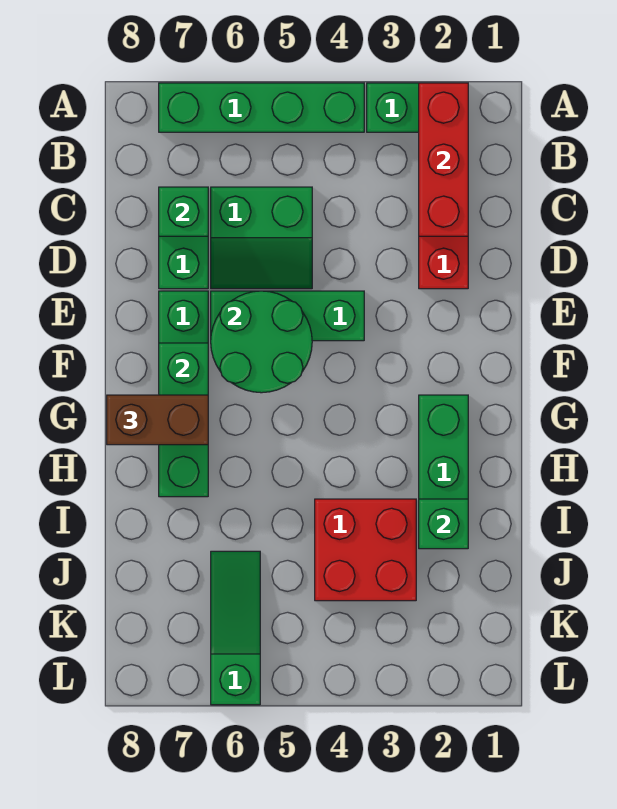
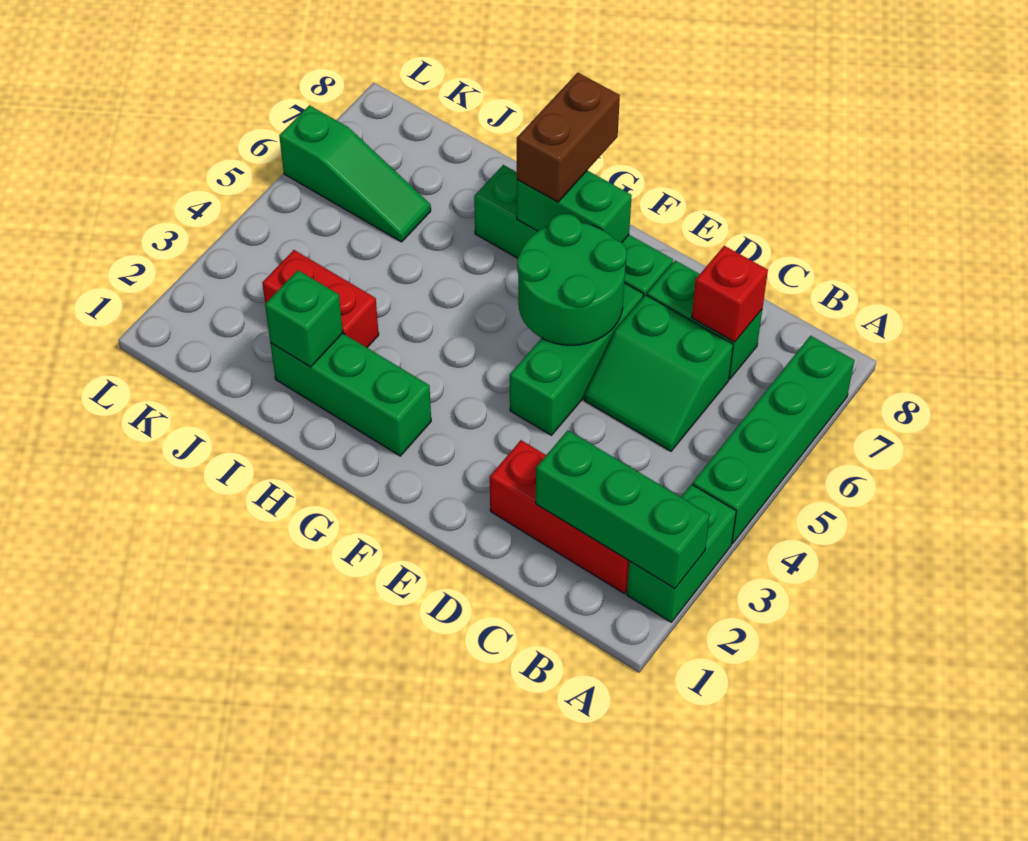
red brick A2:C2 level 2 -> green brick A2:C2 level 2
green slope C5:D6 level 1 top C -> green slope C5:D6 level 1 top 6
green brick C7 level 2 -> red brick C7 level 2
red brick I3:J4 level 1 -> red brick I3:J3 level 1

